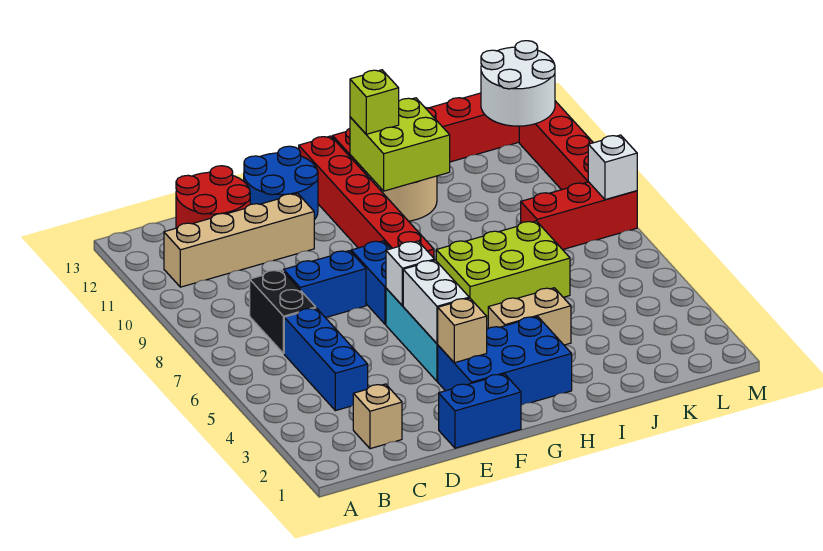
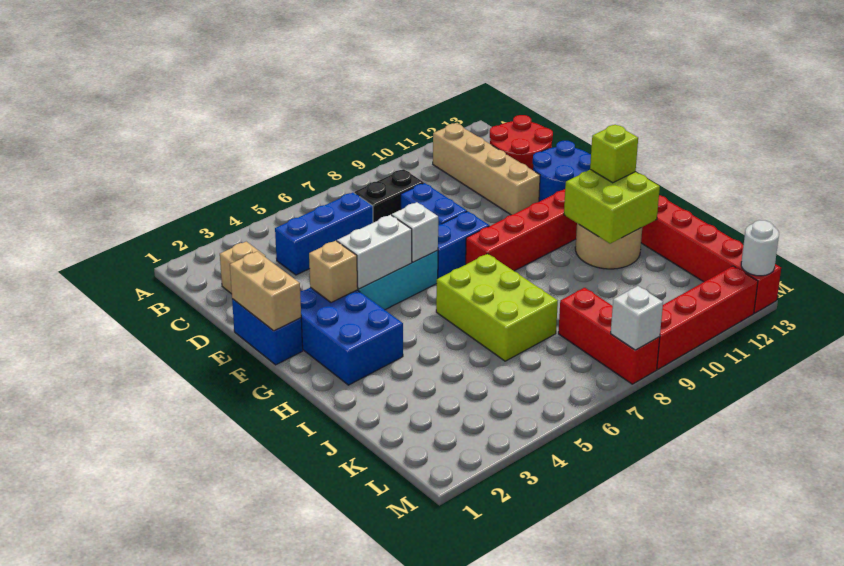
tan brick H4:I4 level 1 -> tan brick E1:F1 level 2
white round brick L12:M13 level 2 -> white round brick M13 level 2

